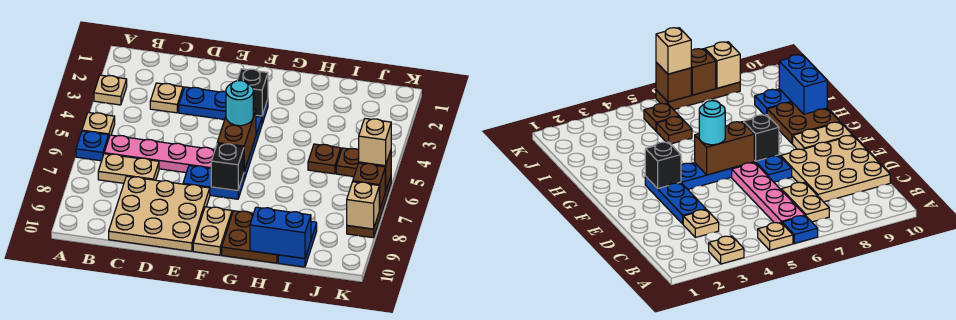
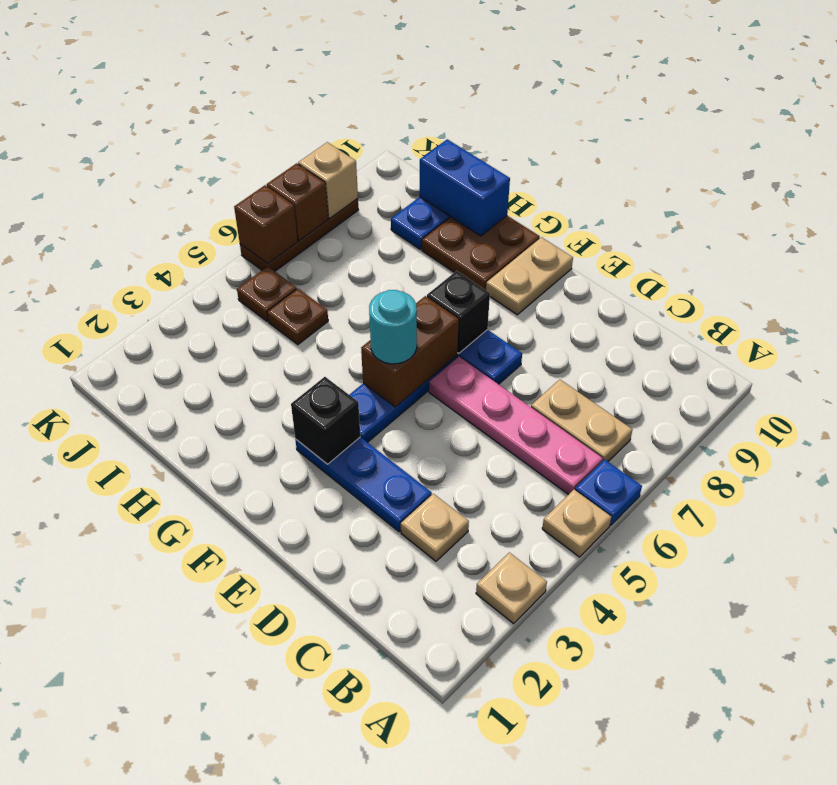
tan plate C8:E10 level 1 -> none
tan brick K6 level 3 -> none

